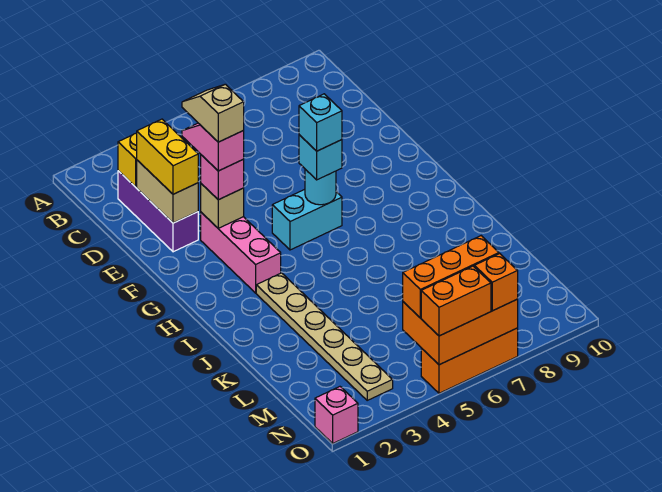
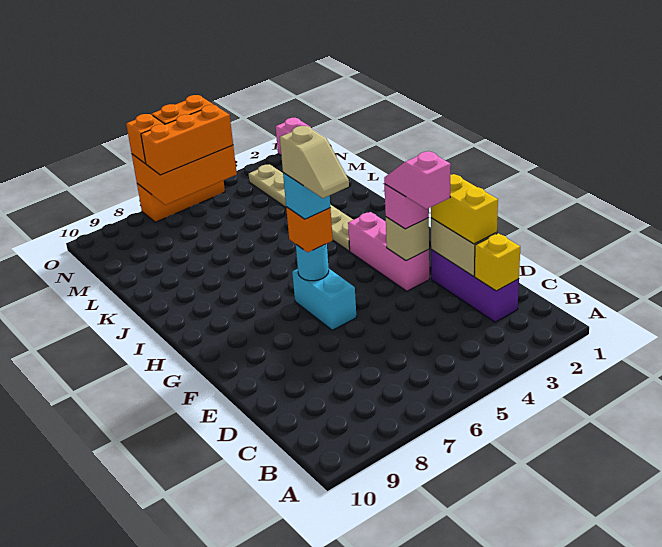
pink slope E3:F3 level 4 top F -> pink slope E3:F3 level 4 top E
tan slope E3:F3 level 5 top F -> tan slope F6:G6 level 5 top G
cyan brick G5:G6 level 1 -> cyan brick F6:G6 level 1
cyan brick G6 level 3 -> orange brick G6 level 3

